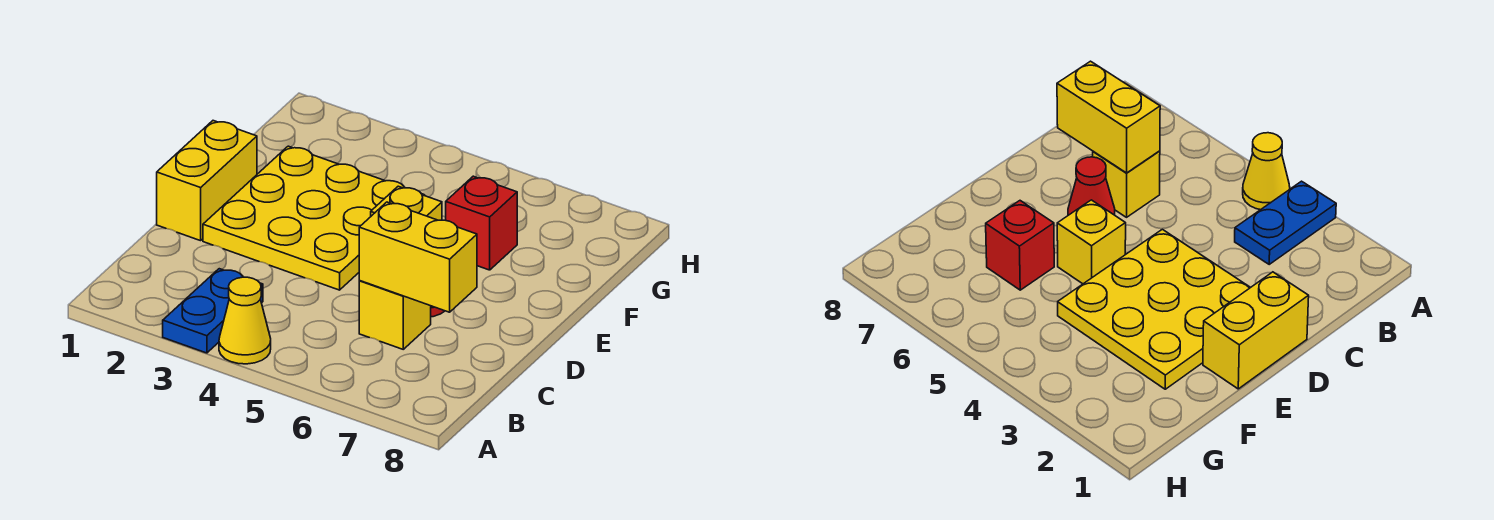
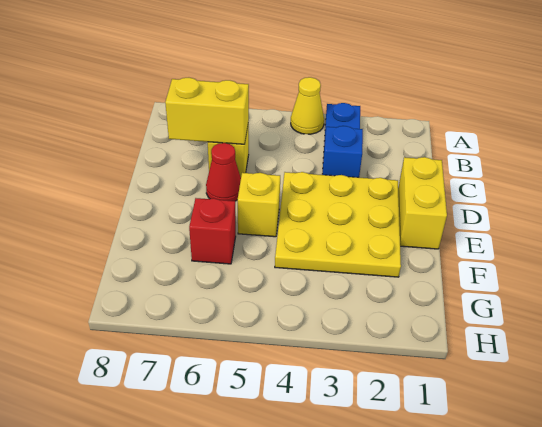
none -> blue brick C3 level 1

